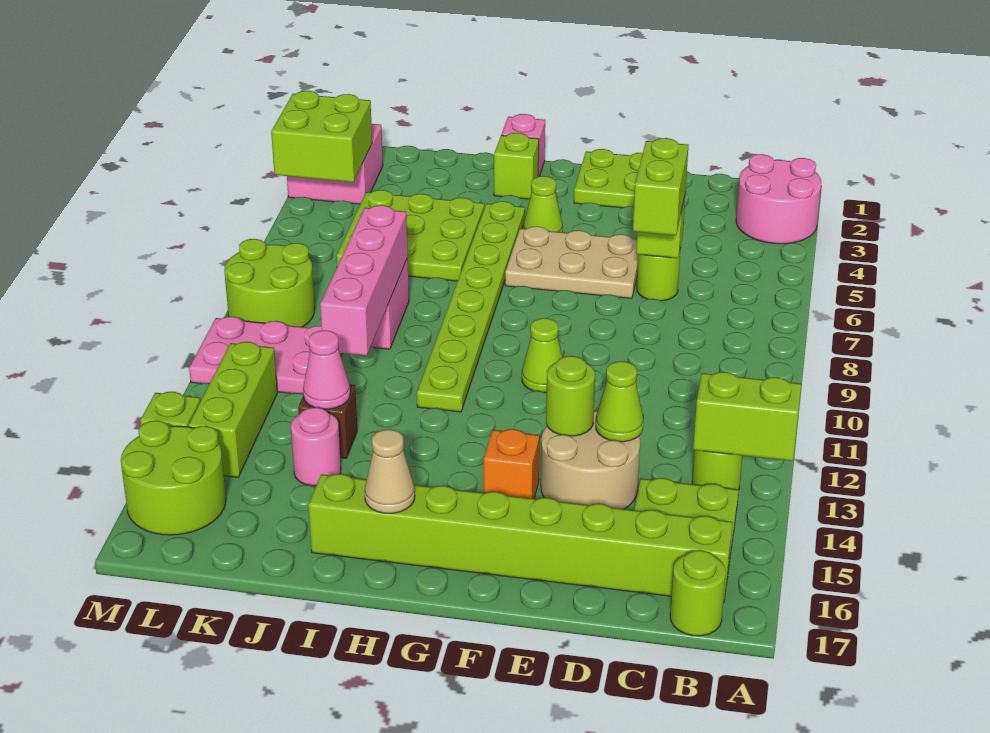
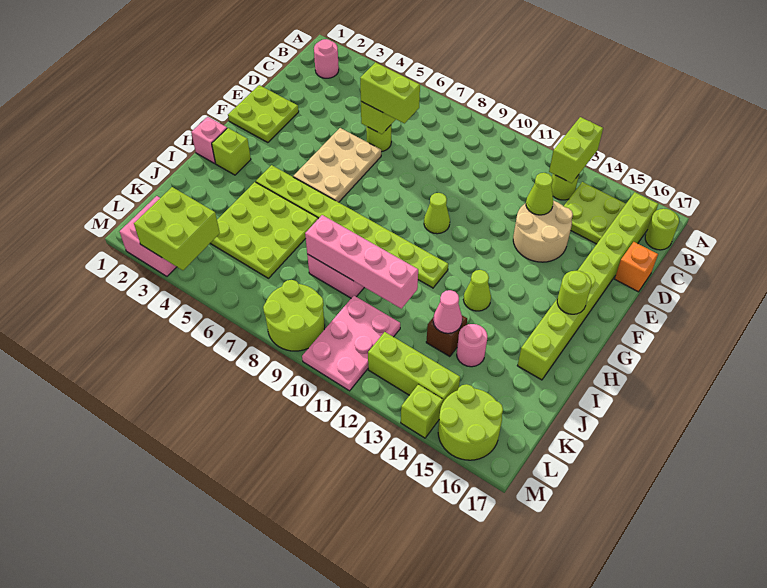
pink round brick A2:B3 level 1 -> pink round brick B2 level 1
lime round brick E13 level 2 -> lime round brick G16 level 2
orange brick F14 level 1 -> orange brick D17 level 1
lime cone G4 level 1 -> lime cone H13 level 1
tan cone H16 level 2 -> none

